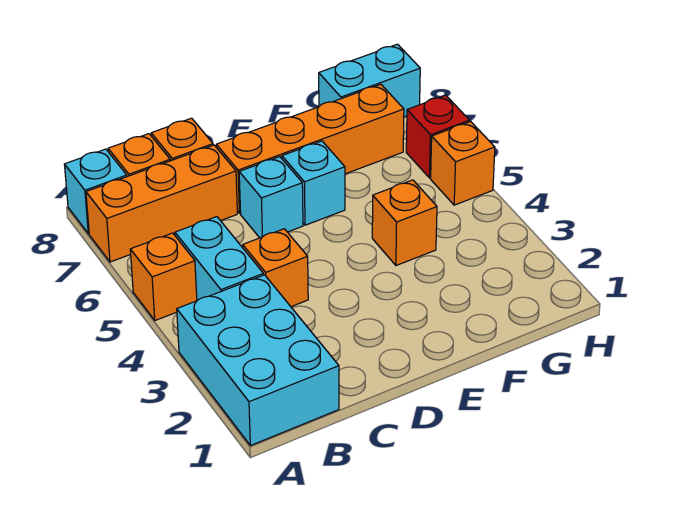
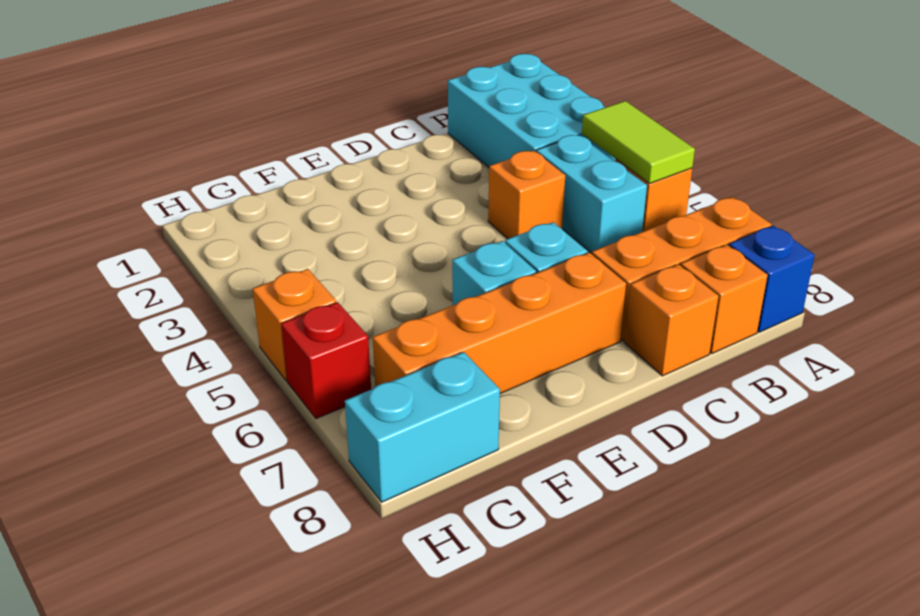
none -> lime tile A4:A5 level 2
cyan brick A8 level 1 -> blue brick A8 level 1
orange brick F4 level 1 -> none

